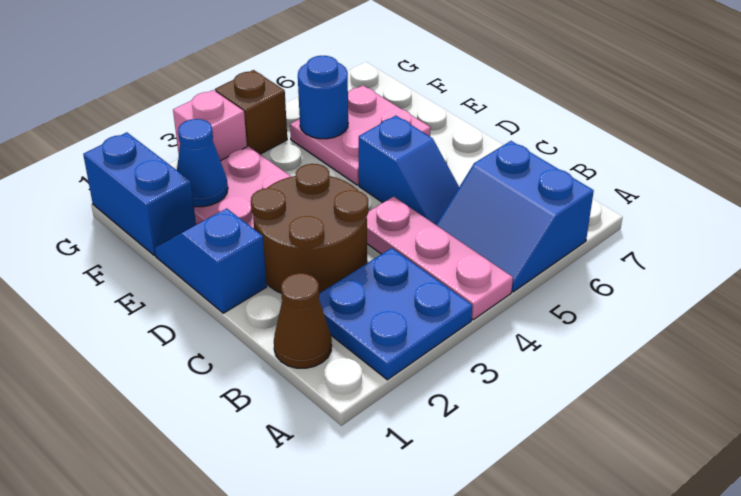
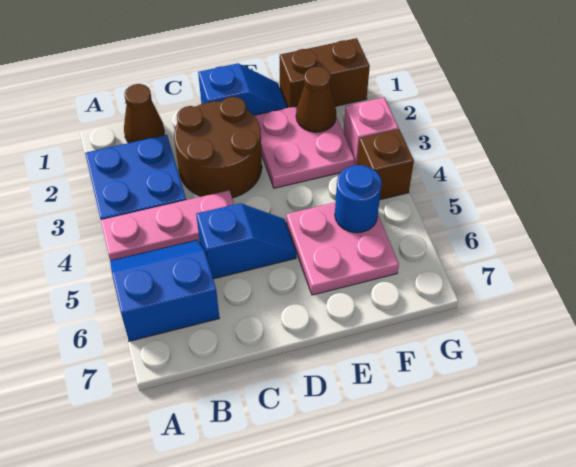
blue slope C5:D5 level 1 top D -> blue slope C5:D5 level 1 top C
blue brick F1:G1 level 1 -> brown brick F1:G1 level 1
blue cone F2 level 2 -> brown cone F2 level 2

